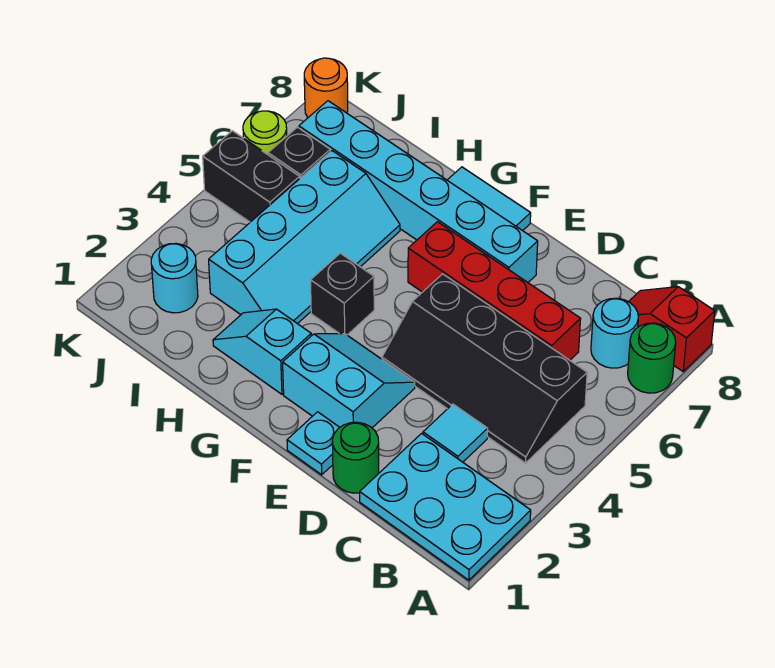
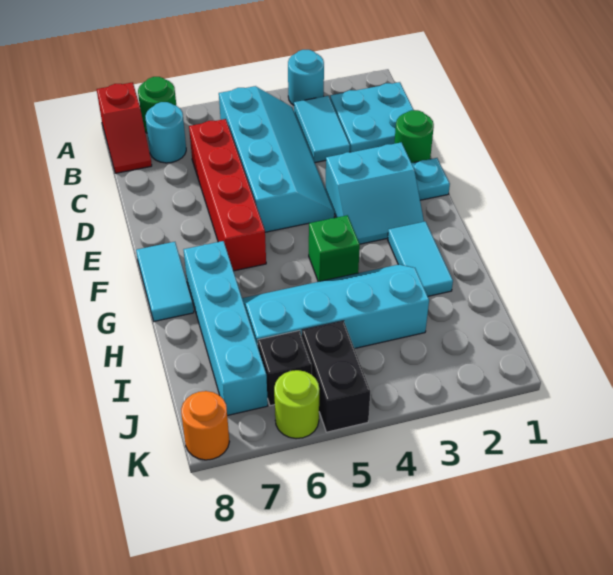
cyan plate A1:C2 level 1 -> cyan plate B1:C2 level 1
black slope B4:E5 level 1 top 5 -> cyan slope B4:E5 level 1 top 5
cyan tile C3 level 1 -> cyan tile B3:C3 level 1
cyan slope E2:F3 level 1 top 2 -> cyan slope E2:F3 level 1 top E
cyan brick E7:J7 level 1 -> cyan brick G7:J7 level 1
cyan slope G2:H2 level 1 top G -> cyan tile G2:H2 level 1
black brick G4 level 1 -> green brick G4 level 1
cyan round brick J2 level 1 -> cyan round brick A3 level 1

